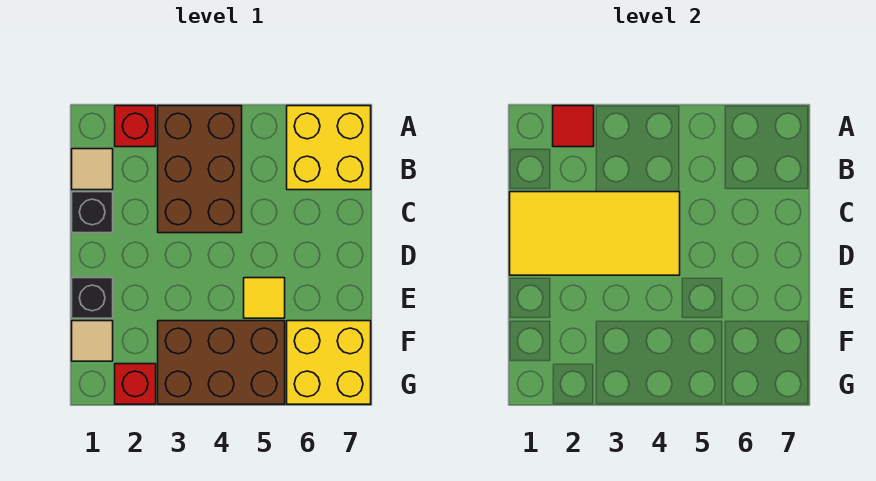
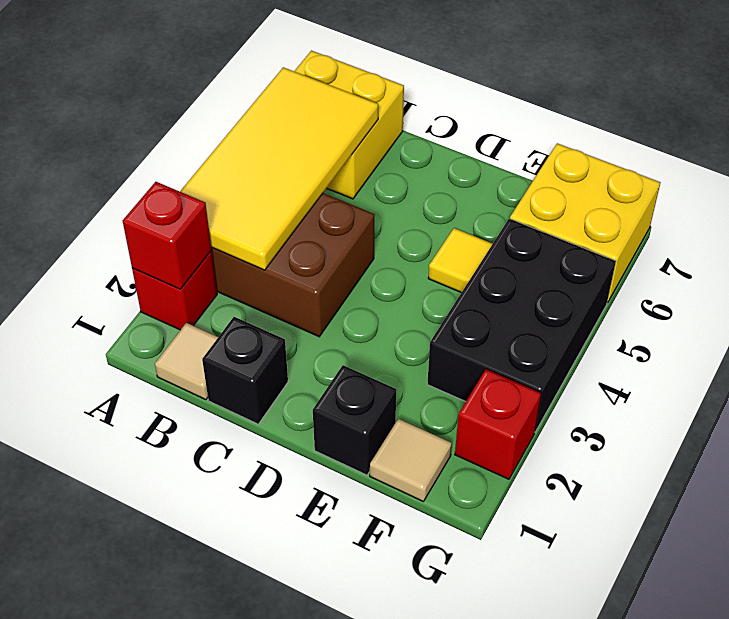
red tile A2 level 2 -> red brick A2 level 2
yellow tile C1:D4 level 2 -> yellow tile A3:B6 level 2
brown brick F3:G5 level 1 -> black brick F3:G5 level 1

